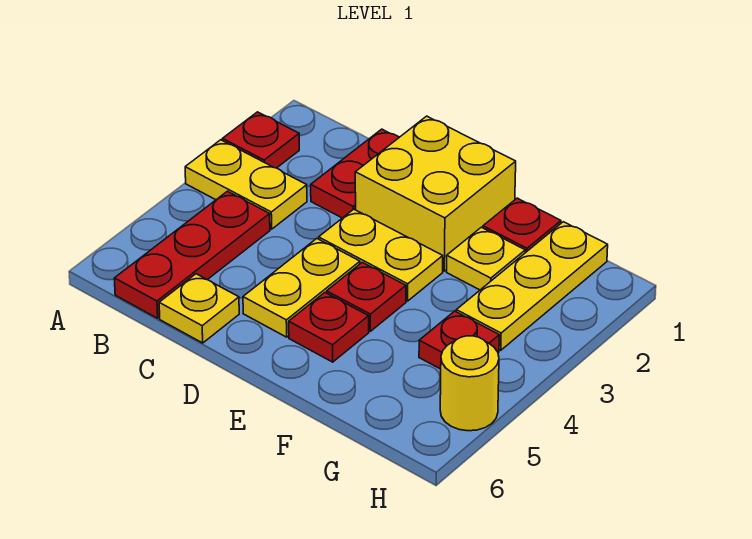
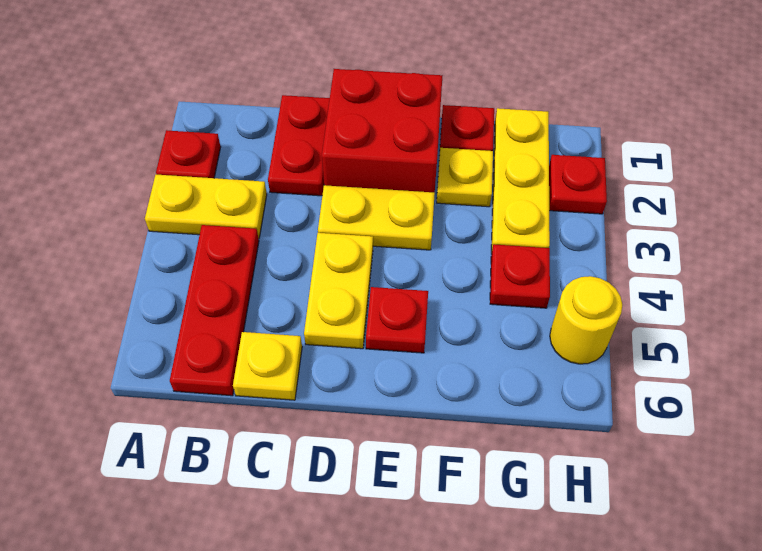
yellow brick D1:E2 level 1 -> red brick D1:E2 level 1
red plate E4 level 1 -> red plate H2 level 1

